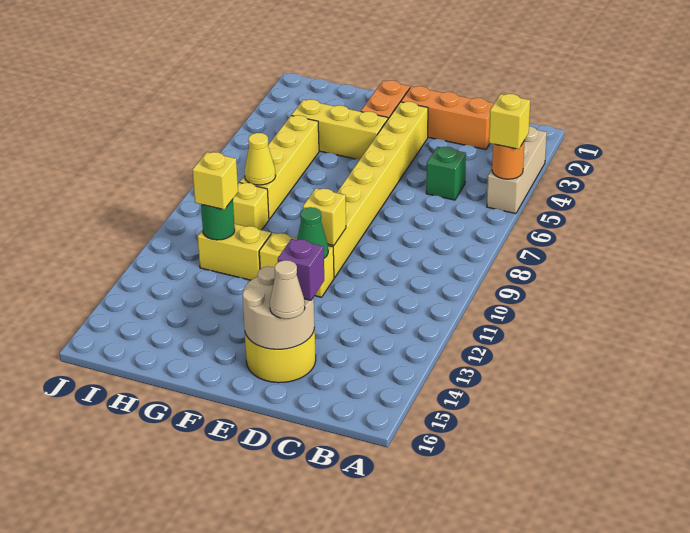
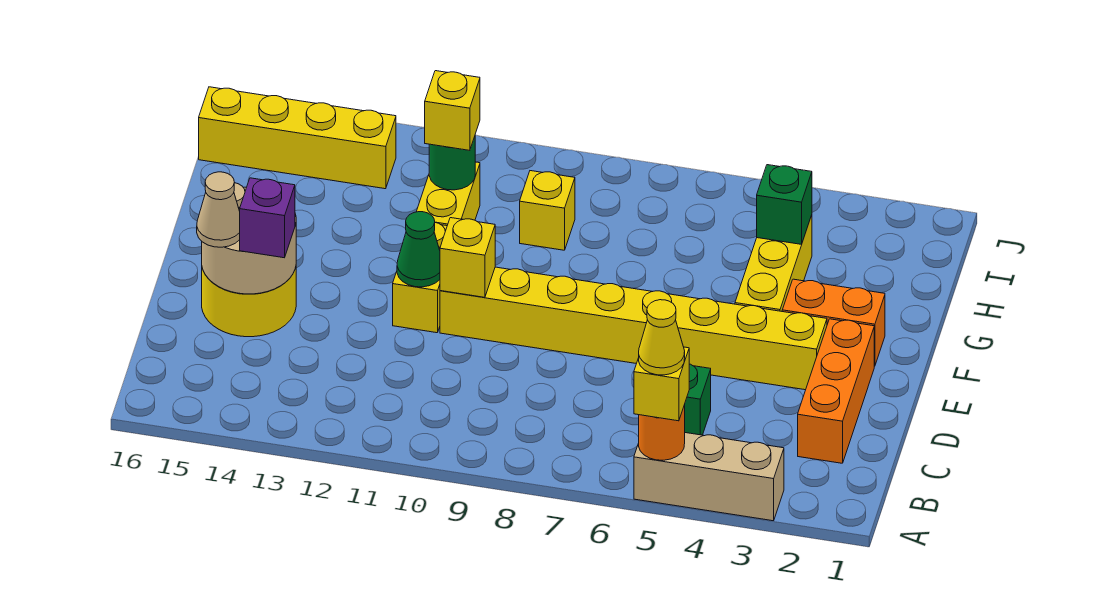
none -> green brick H4 level 2
yellow brick H5:H8 level 1 -> yellow brick I13:I16 level 1
yellow cone H8 level 2 -> yellow cone A5 level 4

